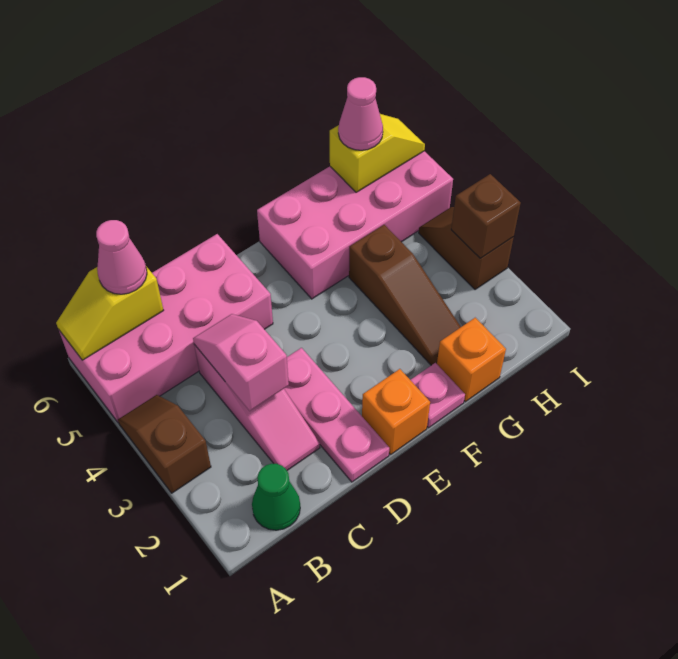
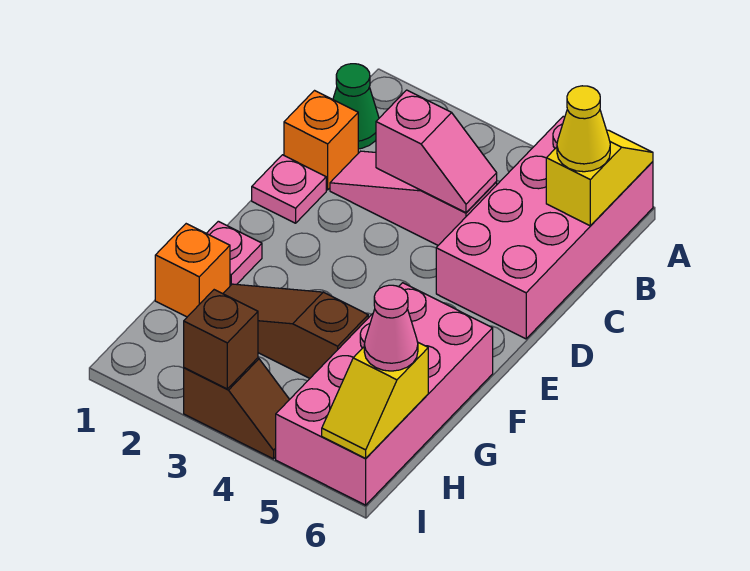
brown slope A3:A4 level 1 top 3 -> none
pink cone B6 level 3 -> yellow cone B6 level 3
pink plate D1:D3 level 1 -> pink plate D1 level 1
orange brick E1 level 1 -> orange brick C1 level 1

